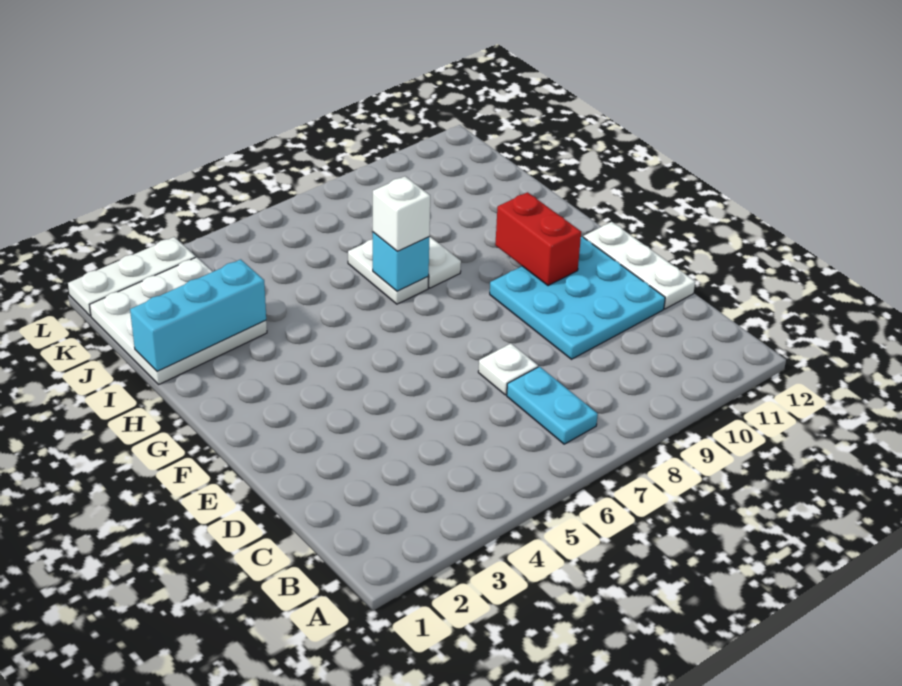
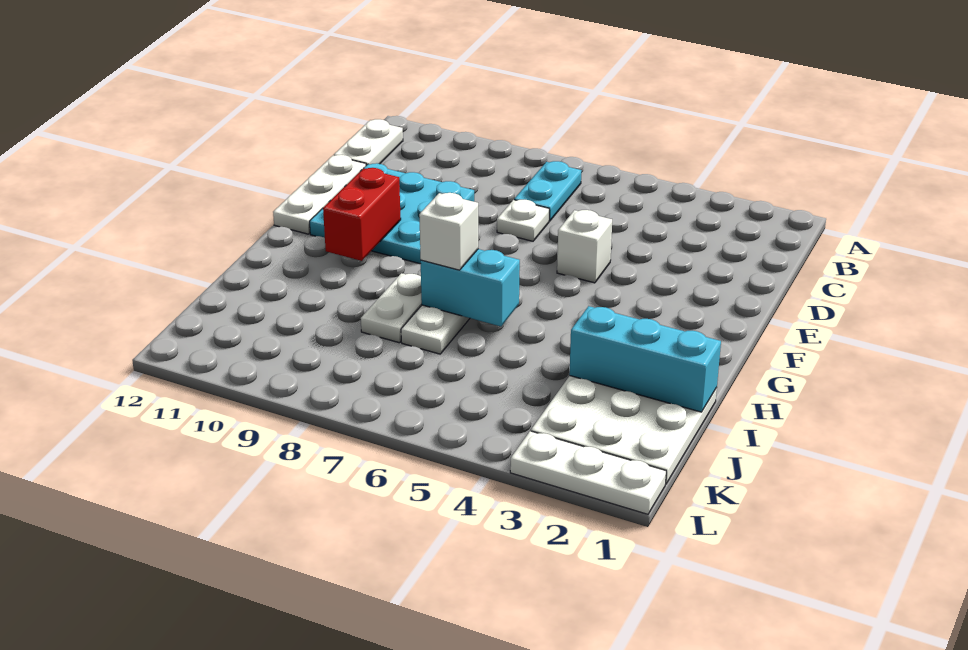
none -> white plate B12:C12 level 1
none -> white brick E5 level 1
cyan brick H7 level 2 -> cyan brick H6:H7 level 2

